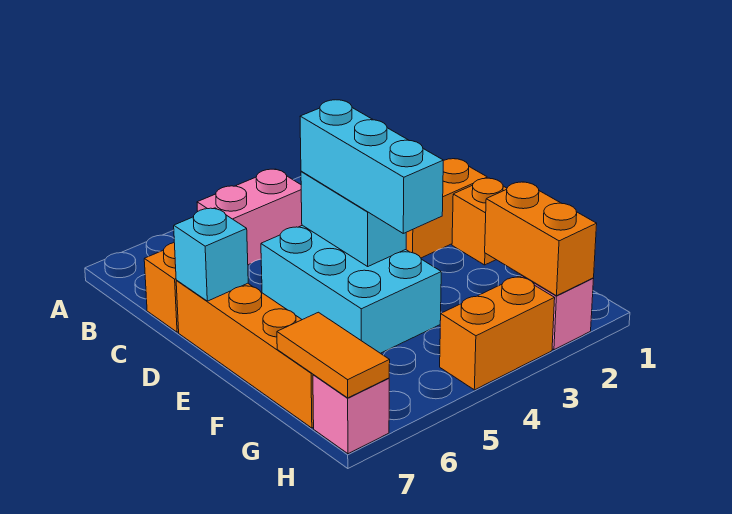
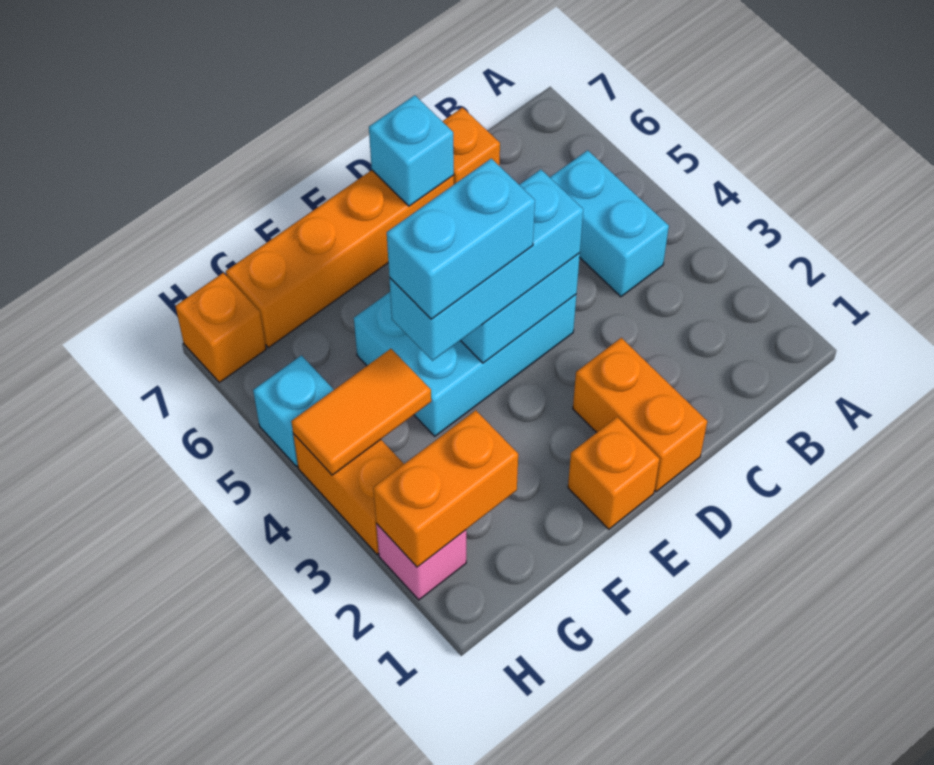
pink brick B4:B5 level 1 -> cyan brick B4:B5 level 1
none -> cyan brick E4:F4 level 4
orange tile G7:H7 level 2 -> orange tile G4:H4 level 2
none -> cyan brick H5 level 1
pink brick H7 level 1 -> orange brick H7 level 1

